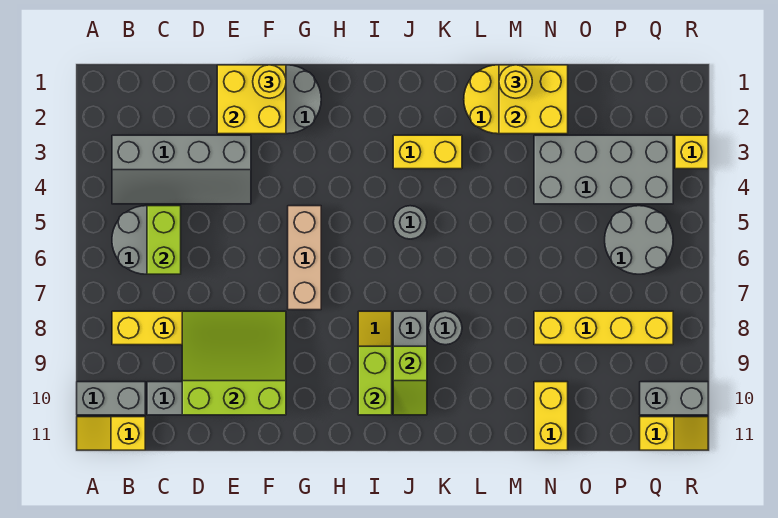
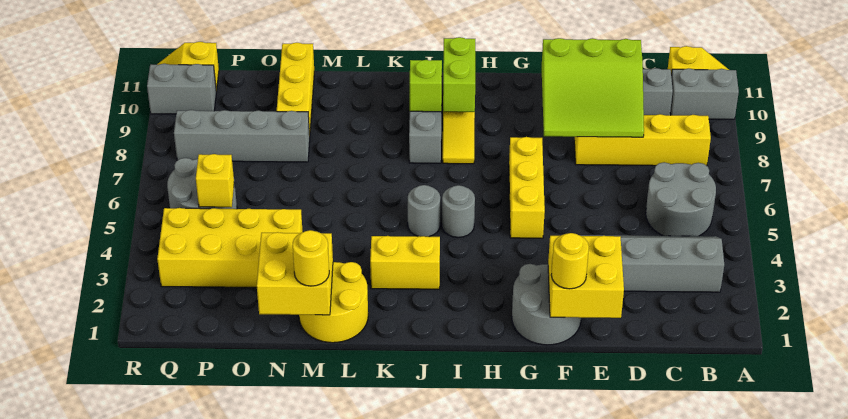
lime brick C5:C6 level 2 -> none
tan brick G5:G7 level 1 -> yellow brick G5:G7 level 1
grey round brick K8 level 1 -> grey round brick I5 level 1
grey brick N3:Q4 level 1 -> yellow brick N3:Q4 level 1
yellow brick N8:Q8 level 1 -> grey brick N8:Q8 level 1
yellow brick N10:N11 level 1 -> yellow brick N9:N11 level 1
yellow brick R3 level 1 -> yellow brick P5 level 2

